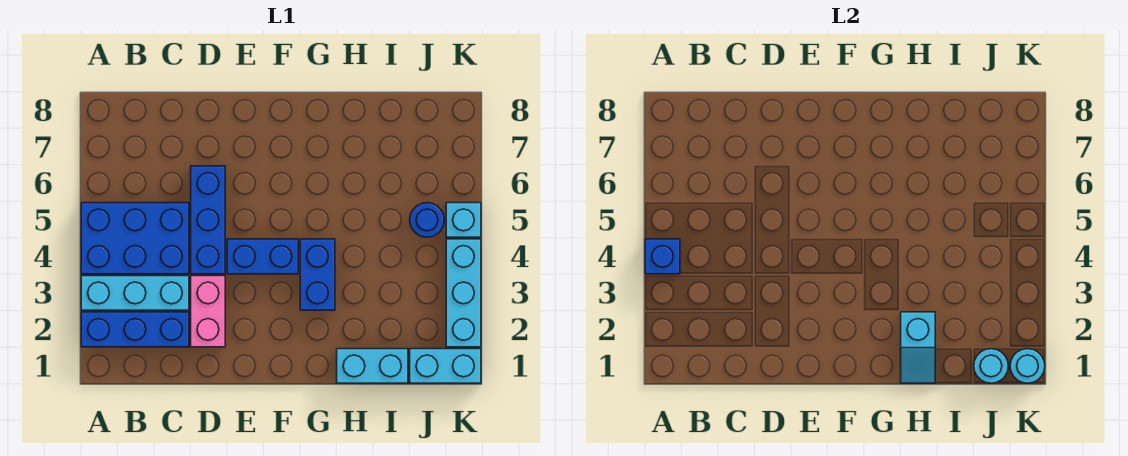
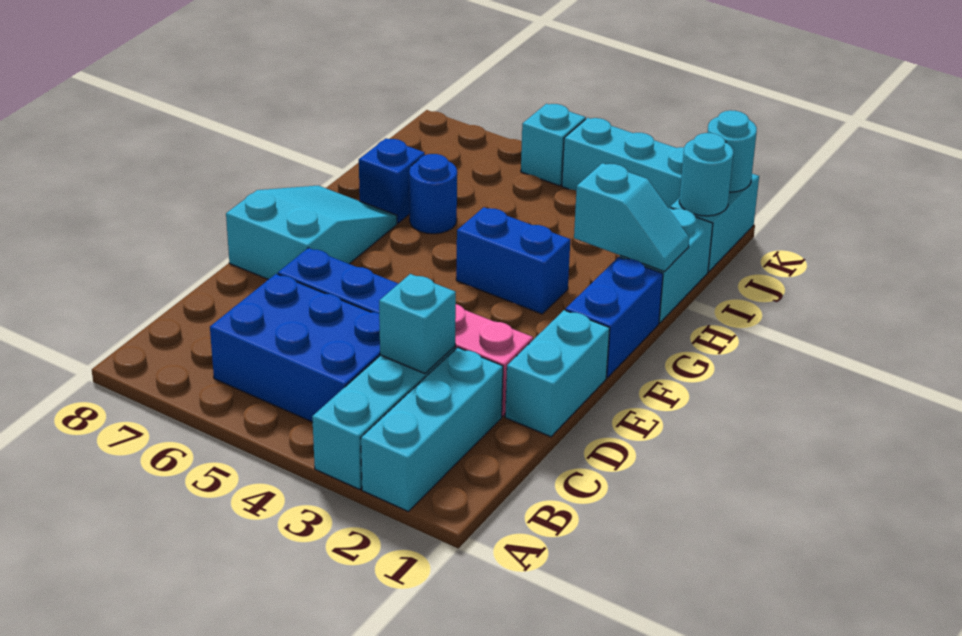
blue brick A2:C2 level 1 -> cyan brick A2:C2 level 1
blue brick A4:C5 level 1 -> blue brick B4:C6 level 1
blue brick A4 level 2 -> blue brick H7 level 1
none -> cyan brick C3 level 2
none -> cyan brick D1:E1 level 1
blue brick E4:F4 level 1 -> blue brick F1:G1 level 1
none -> cyan slope E7:G8 level 1 top E
blue round brick J5 level 1 -> blue round brick H6 level 1

